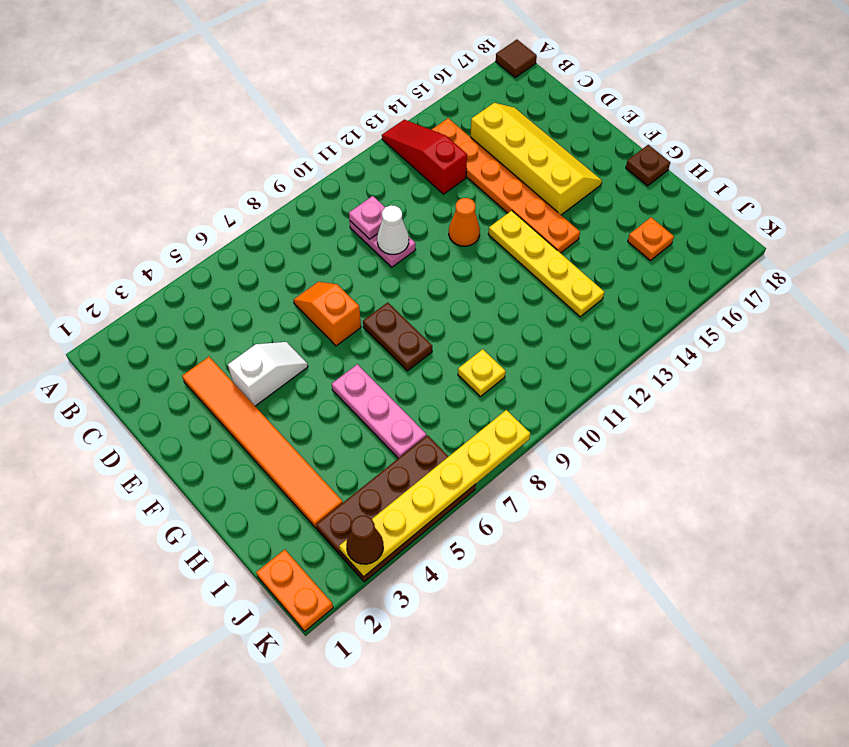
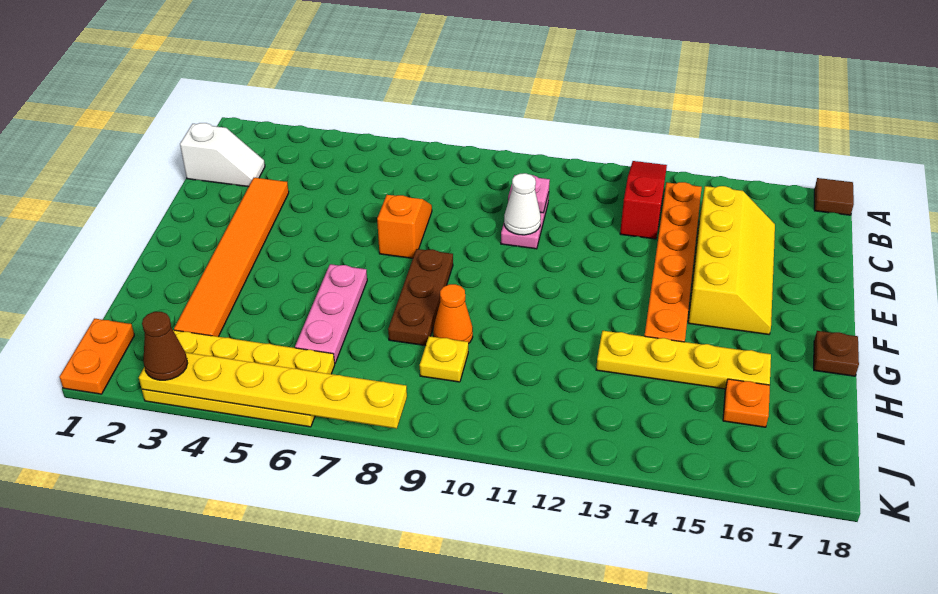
white slope E4:E5 level 1 top 4 -> white slope C1:C2 level 1 top 1
orange cone E12 level 1 -> orange cone H9 level 1
brown plate F8:G8 level 1 -> brown plate F8:H8 level 1
yellow plate F13:I13 level 1 -> yellow plate H13:H16 level 1
brown plate J3:K6 level 1 -> yellow plate J3:K6 level 1

